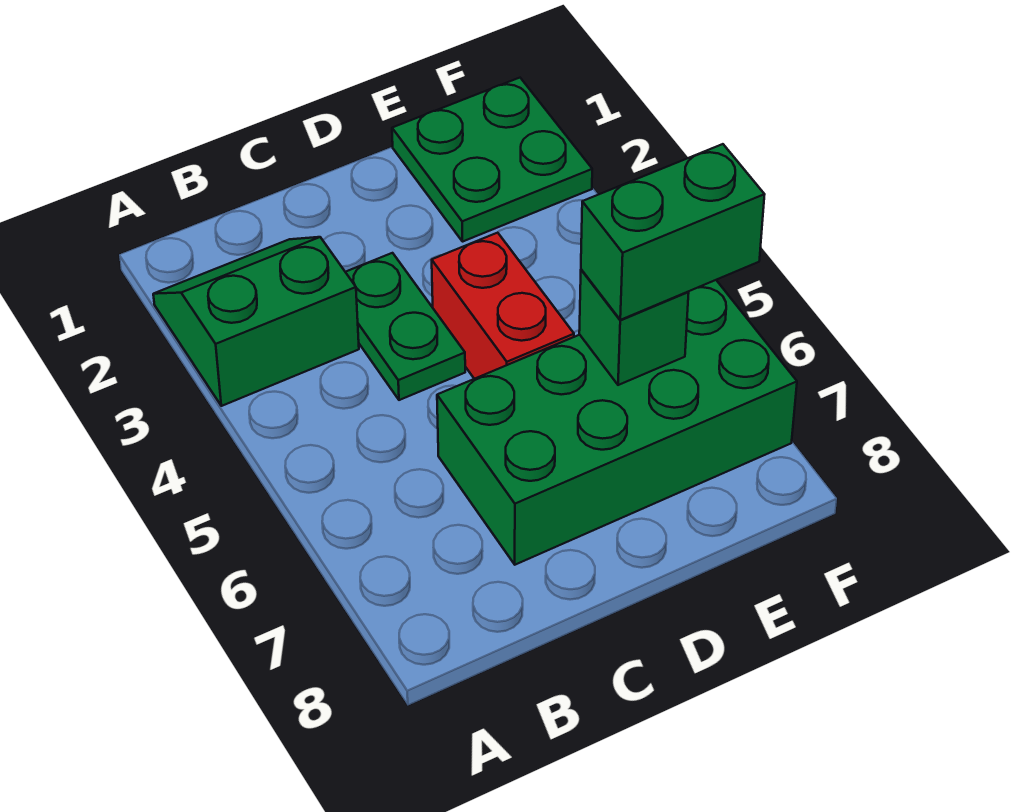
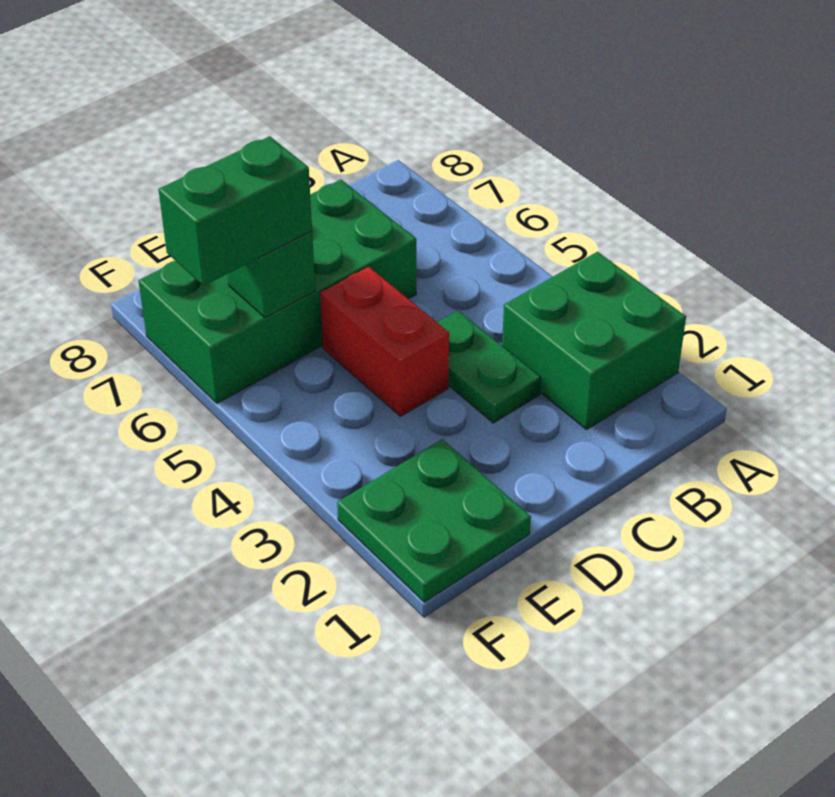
green slope A2:B3 level 1 top 3 -> green brick A2:B3 level 1

